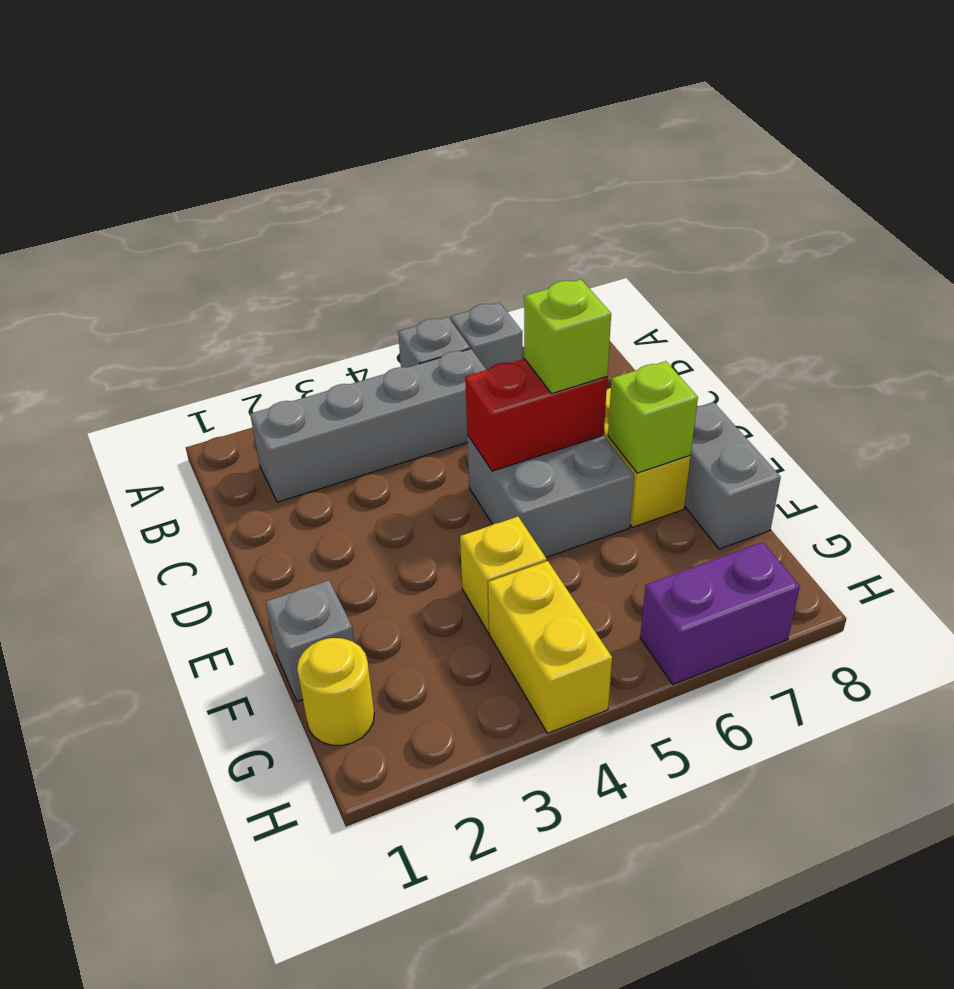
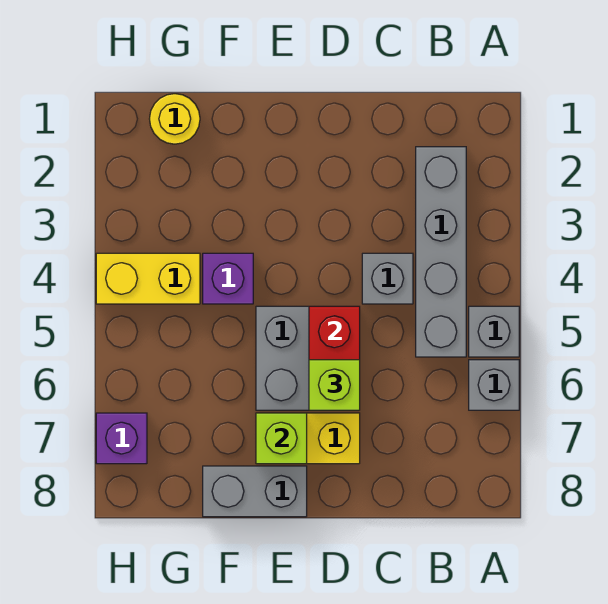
grey brick F1 level 1 -> grey brick C4 level 1
yellow brick F4 level 1 -> purple brick F4 level 1
purple brick H6:H7 level 1 -> purple brick H7 level 1

